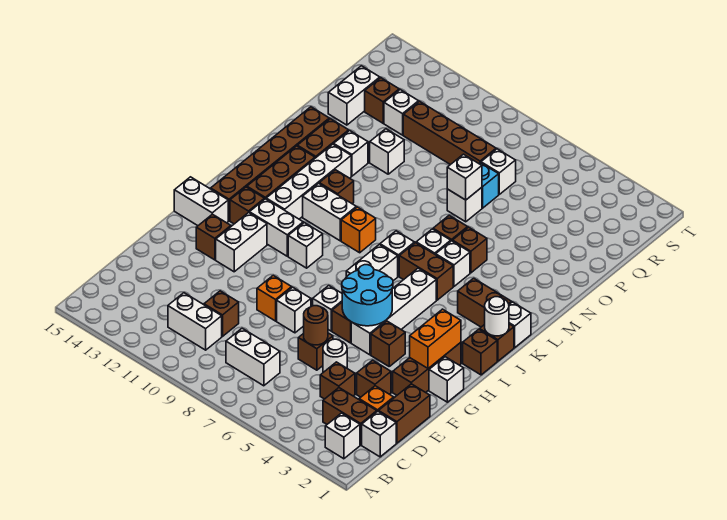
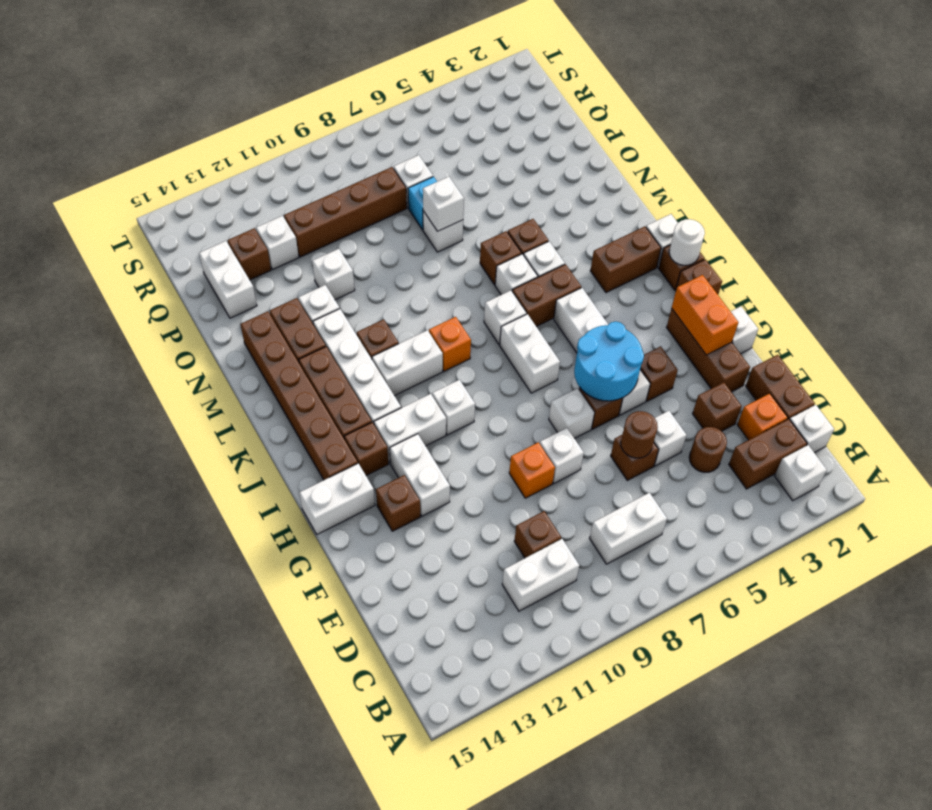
brown brick D4 level 1 -> brown round brick D4 level 1
white round brick E5 level 1 -> white brick E5 level 1

